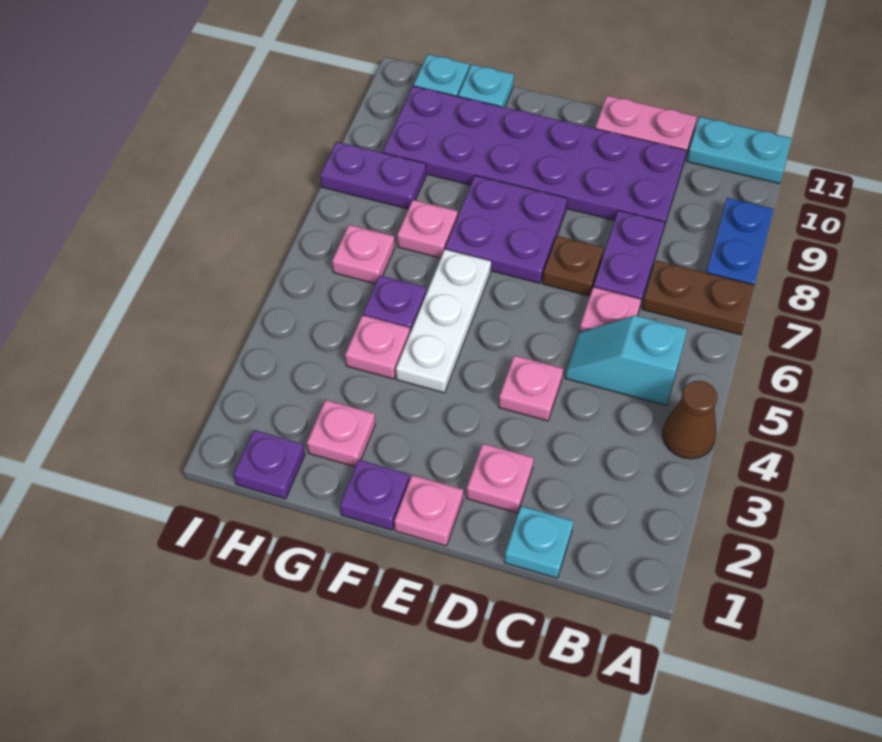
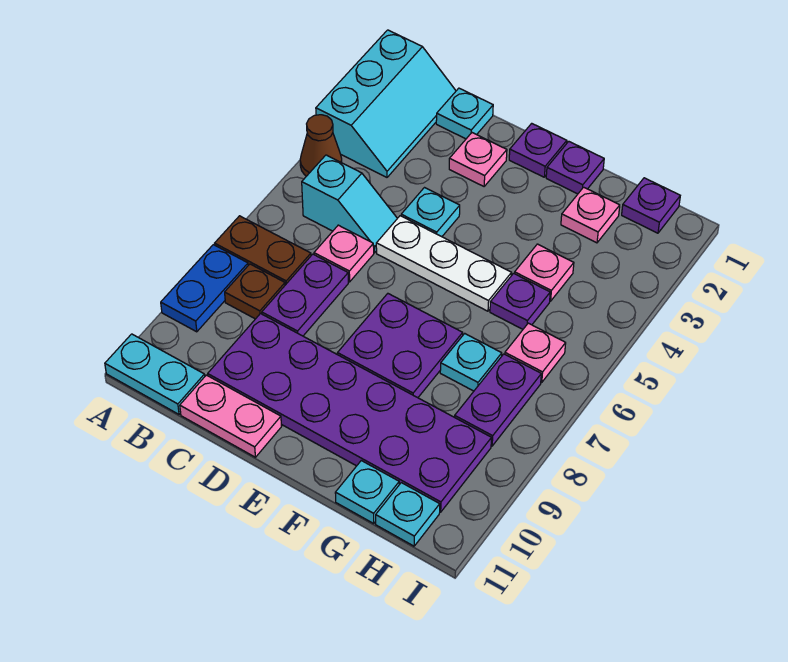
none -> cyan slope A1:B3 level 1 top A
pink plate D4 level 1 -> cyan plate D4 level 1
brown plate D7 level 1 -> brown plate B8 level 1
pink plate E1 level 1 -> purple plate E1 level 1
white plate F4:F6 level 1 -> white plate D5:F5 level 1
pink plate G7 level 1 -> cyan plate G7 level 1
purple plate H8:I8 level 1 -> purple plate H7:H8 level 1

